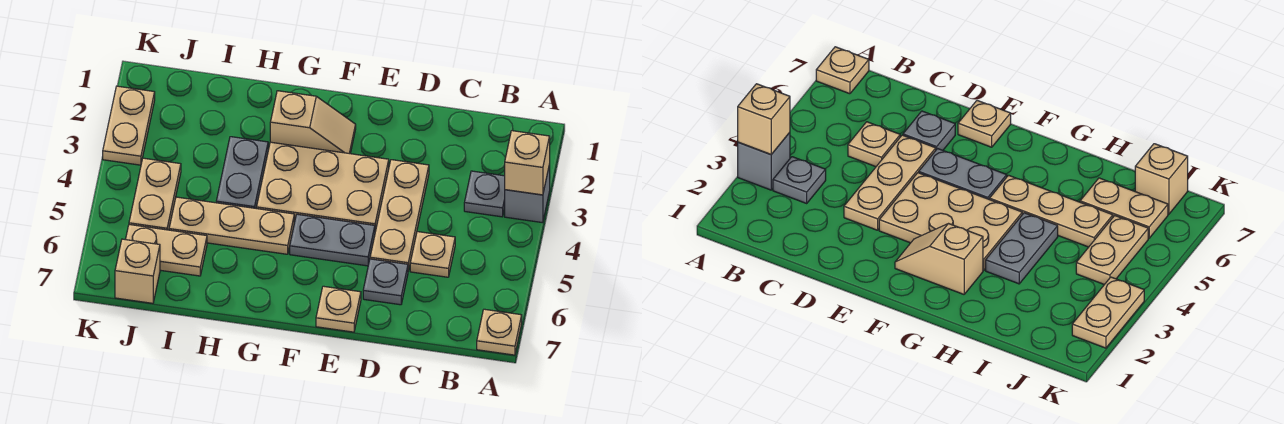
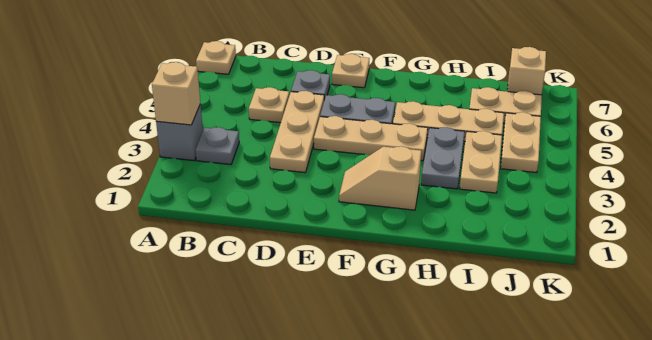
tan plate E3:G4 level 1 -> tan plate E4:G4 level 1
tan plate K2:K3 level 1 -> tan plate I3:I4 level 1

